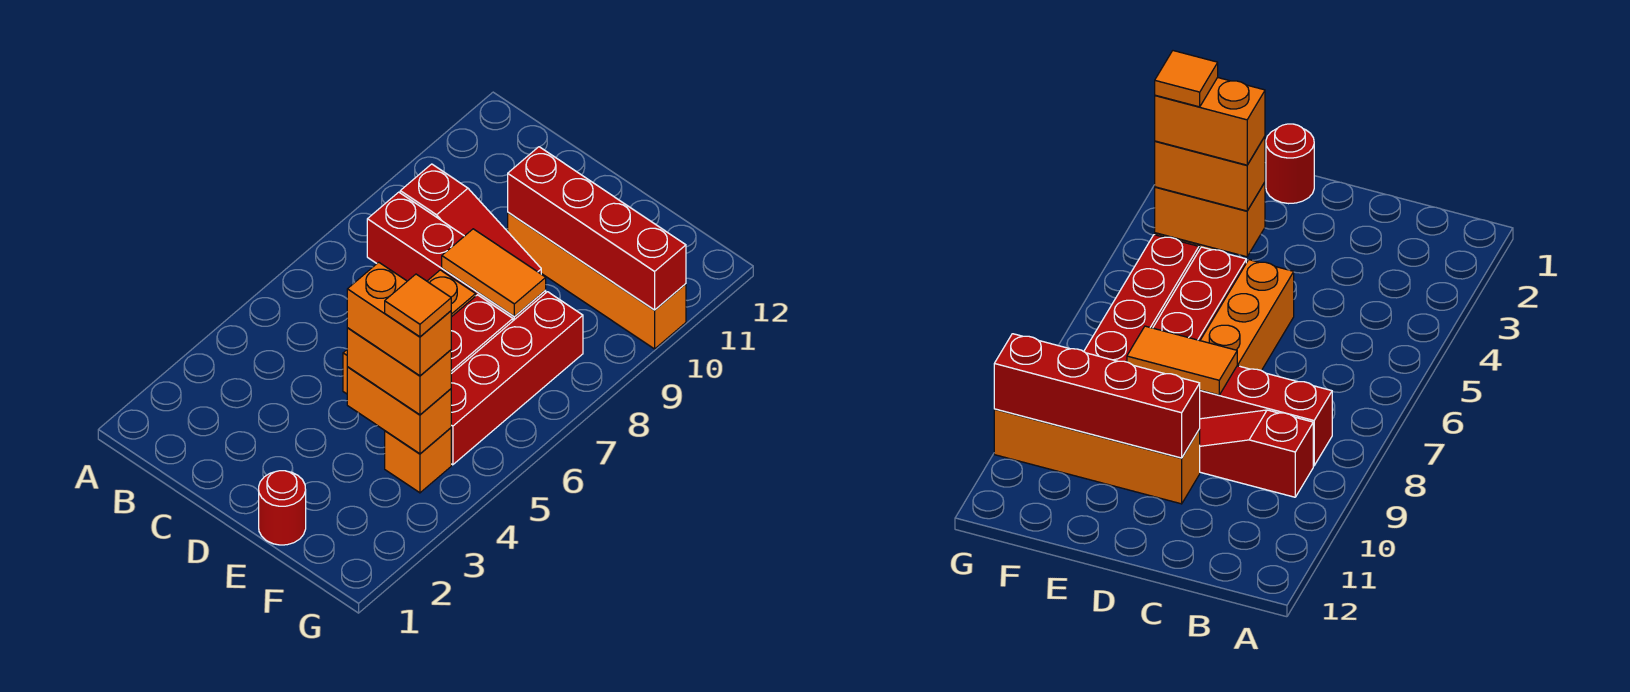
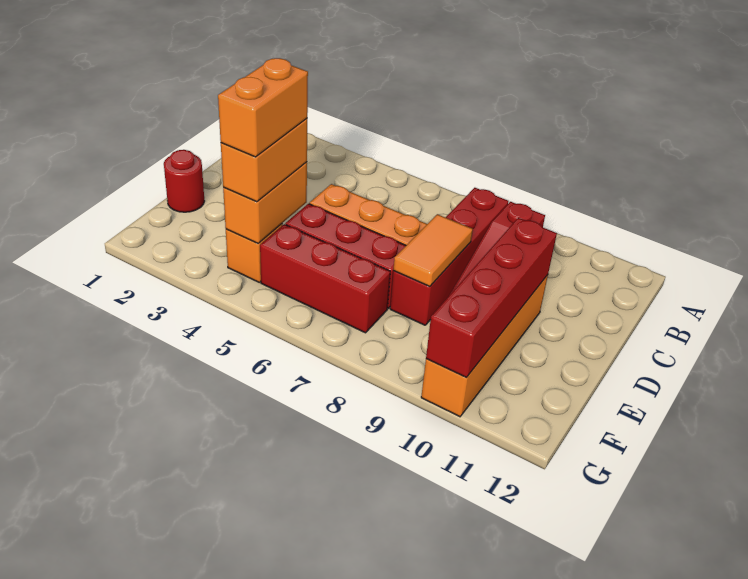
orange tile F4 level 5 -> none
red brick F5:F8 level 1 -> red brick F5:F7 level 1

